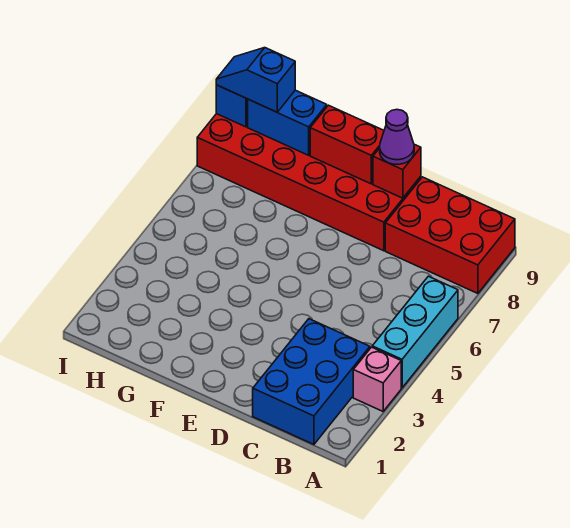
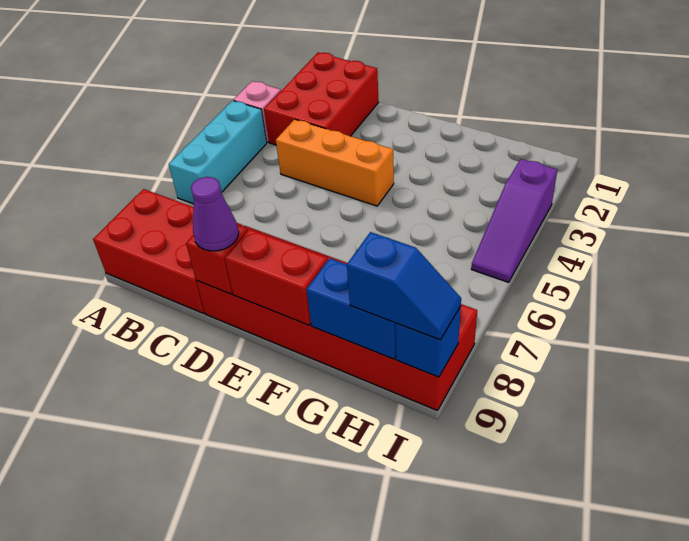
blue brick B1:C3 level 1 -> red brick B1:C3 level 1
none -> orange brick C4:E4 level 1
none -> purple slope I3:I5 level 1 top 3

